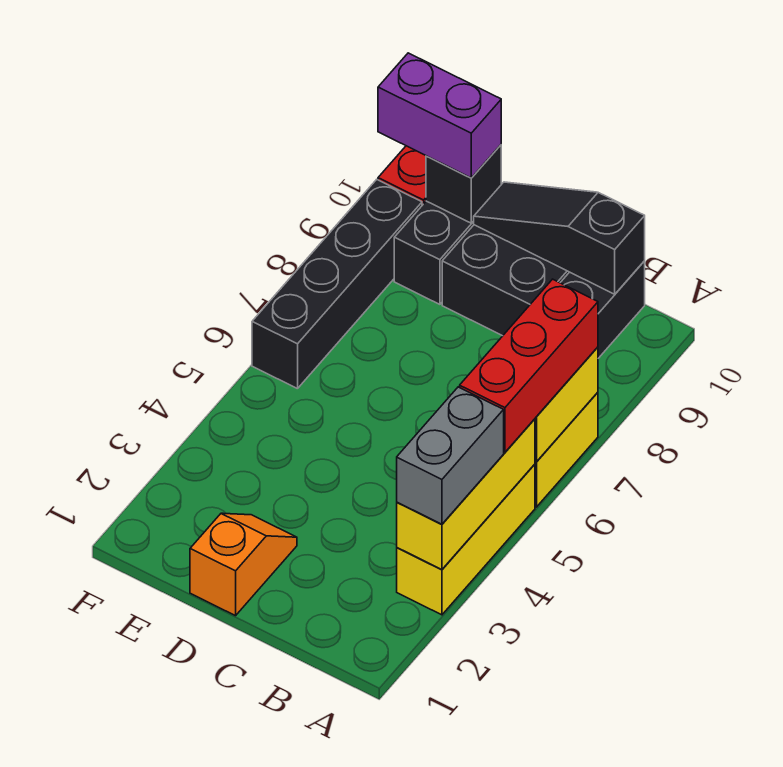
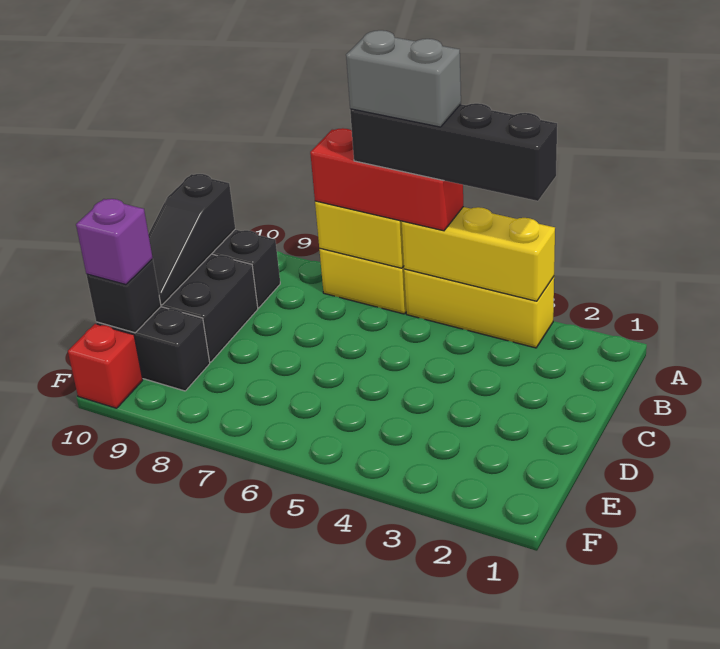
grey brick A3:A4 level 3 -> grey brick A5:A6 level 5
orange slope D1:D2 level 1 top 1 -> none
purple brick E10:F10 level 3 -> purple brick E10 level 3
black brick F6:F9 level 1 -> black brick A3:A6 level 4

